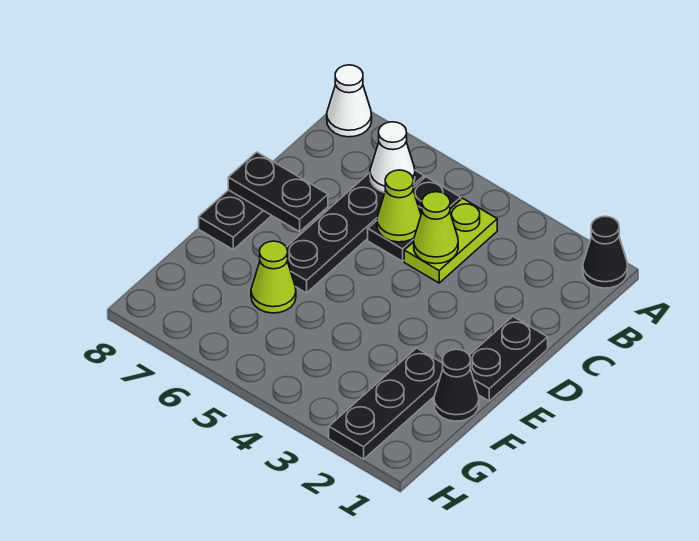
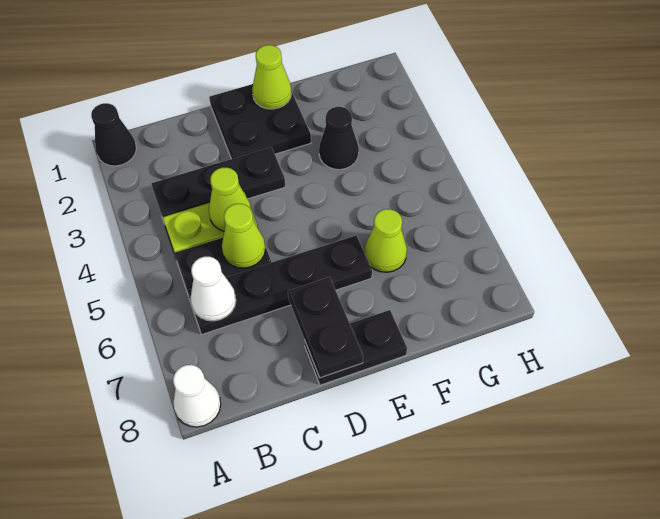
black plate D1:E1 level 1 -> black plate D1:E2 level 1
none -> lime cone E1 level 2
black cone F1 level 1 -> black cone F3 level 1
black plate F2:H2 level 1 -> black plate B3:D3 level 1

